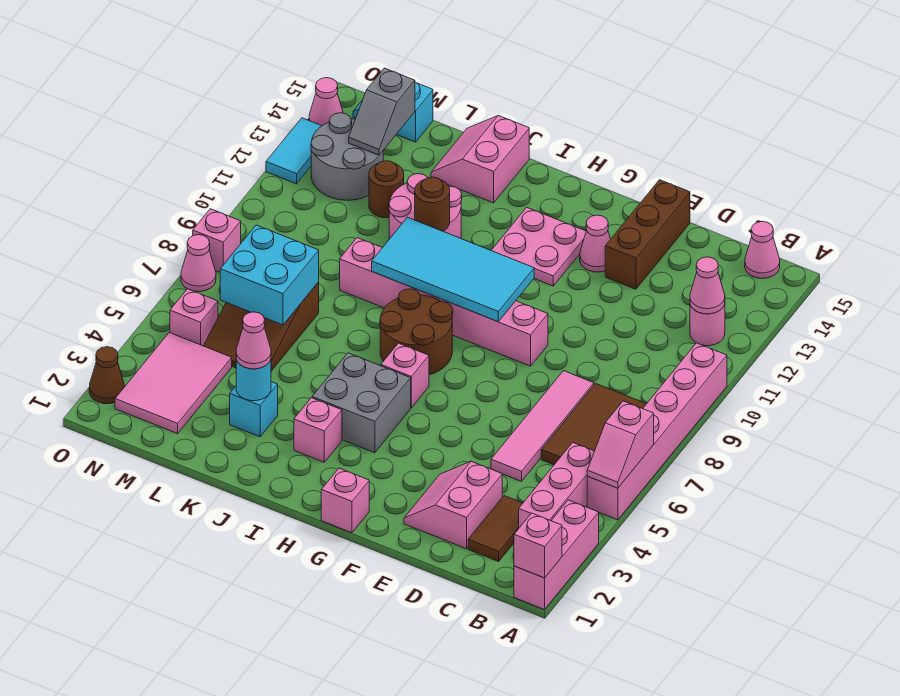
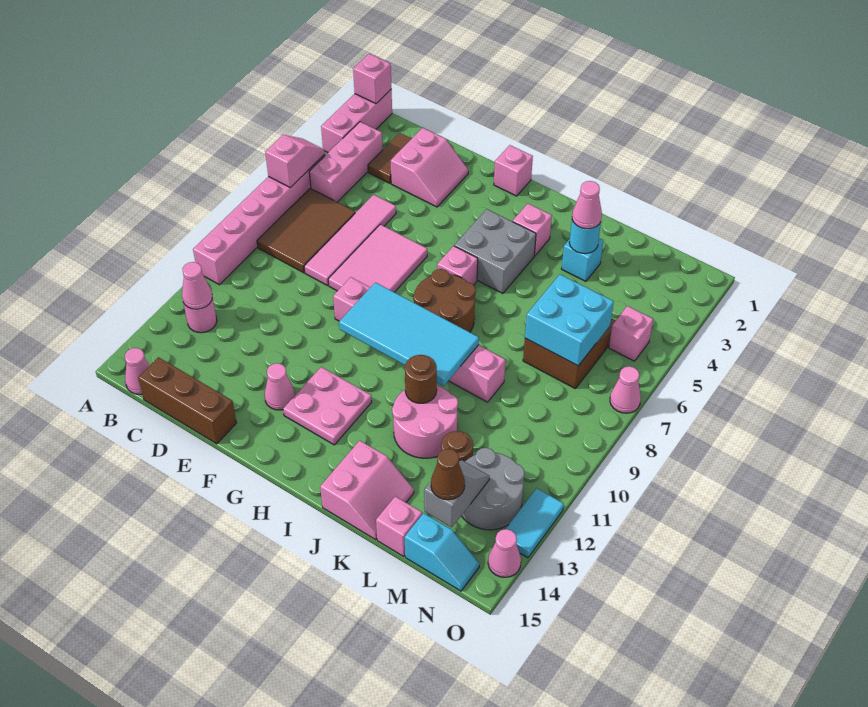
brown brick E13:E15 level 1 -> brown brick C15:E15 level 1
pink tile M2:N4 level 1 -> pink tile E6:F8 level 1
brown cone O2 level 1 -> brown cone M14 level 3
pink brick O8 level 1 -> pink brick L15 level 1

